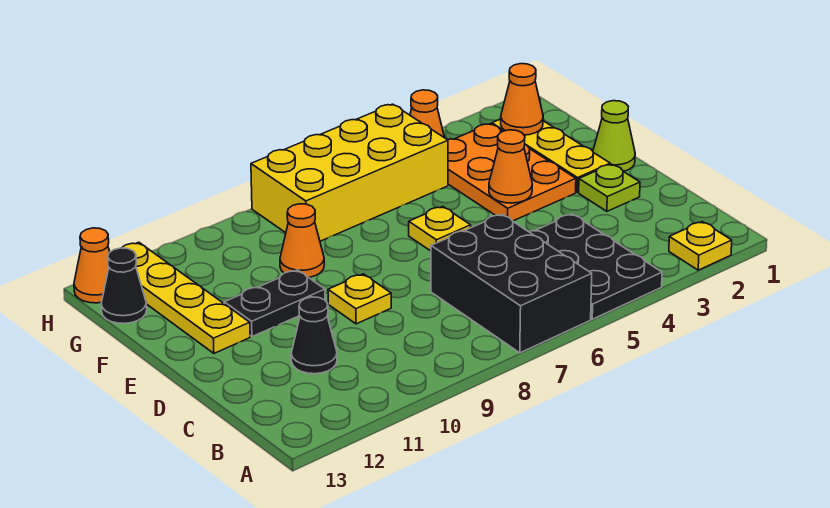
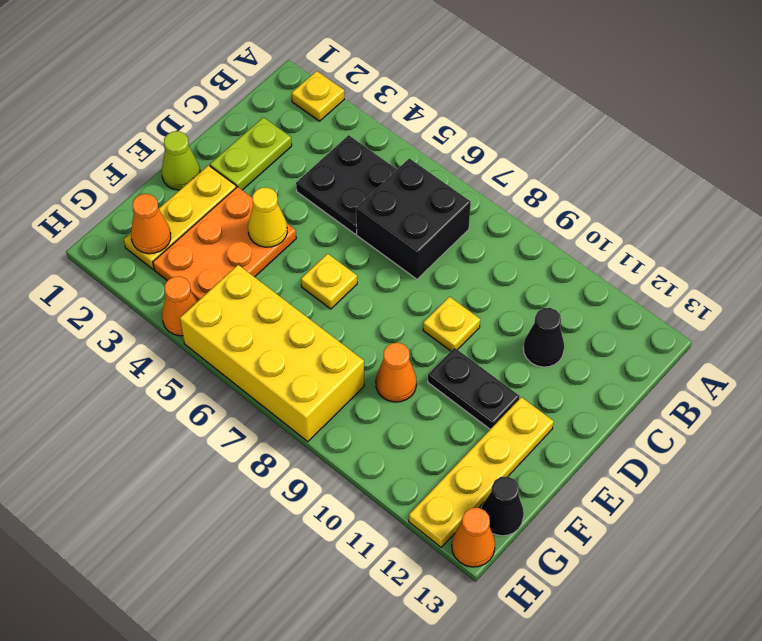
black plate A4:C5 level 1 -> black plate B4:C5 level 1
black brick A6:C7 level 1 -> black brick B6:C7 level 1
lime plate D2 level 1 -> lime plate C2:D2 level 1
orange cone E4 level 2 -> yellow cone E4 level 2

